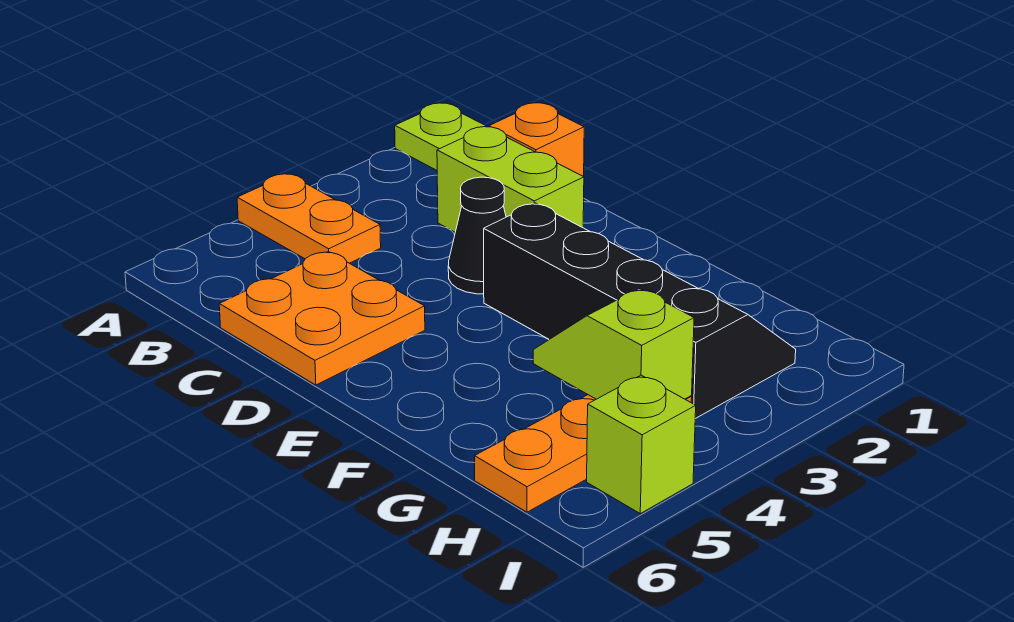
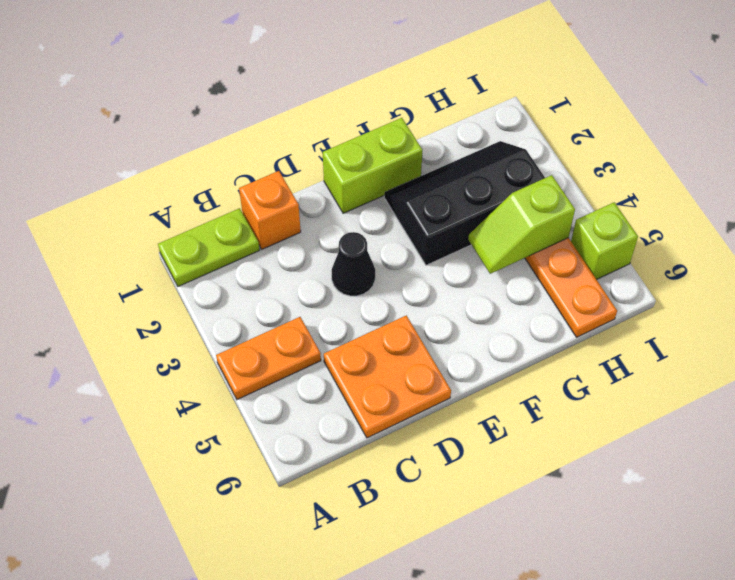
lime brick C2:D2 level 1 -> lime brick E1:F1 level 1
black slope E2:H3 level 1 top 3 -> black slope F2:H3 level 1 top 3

